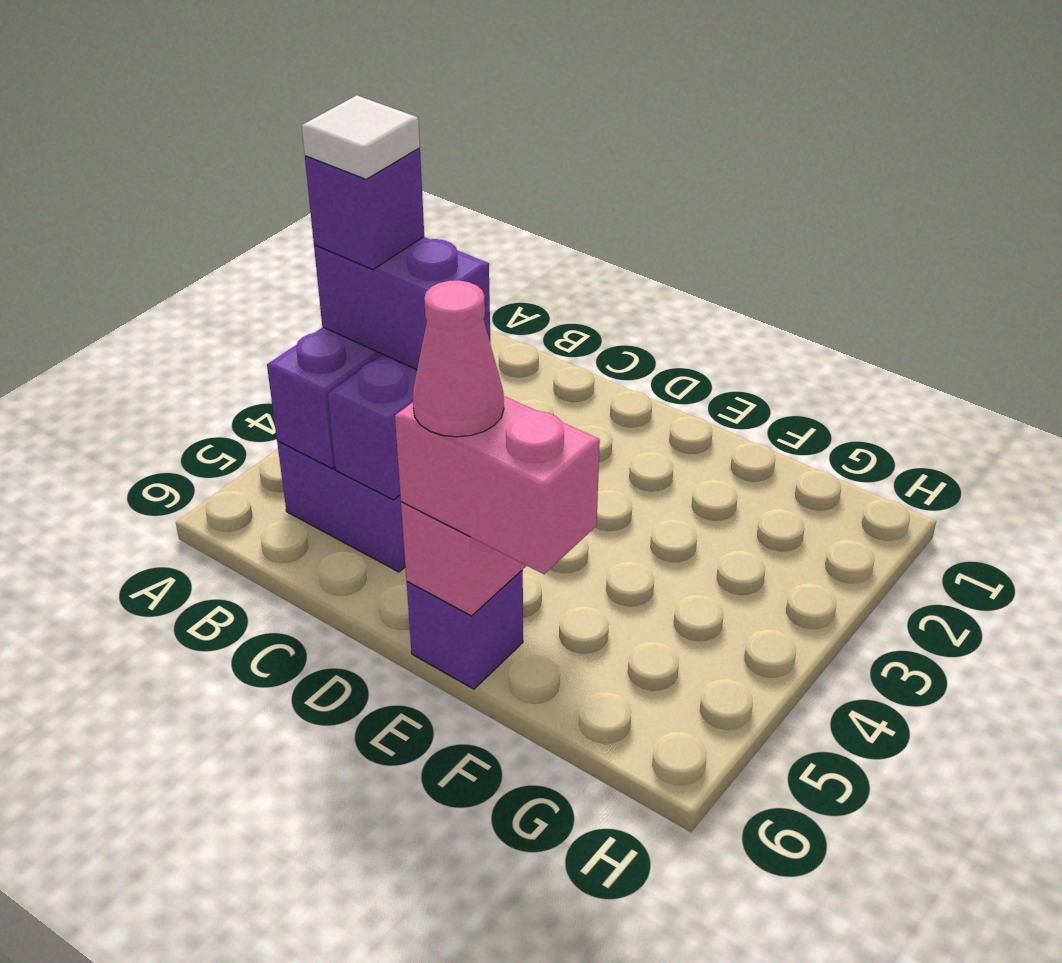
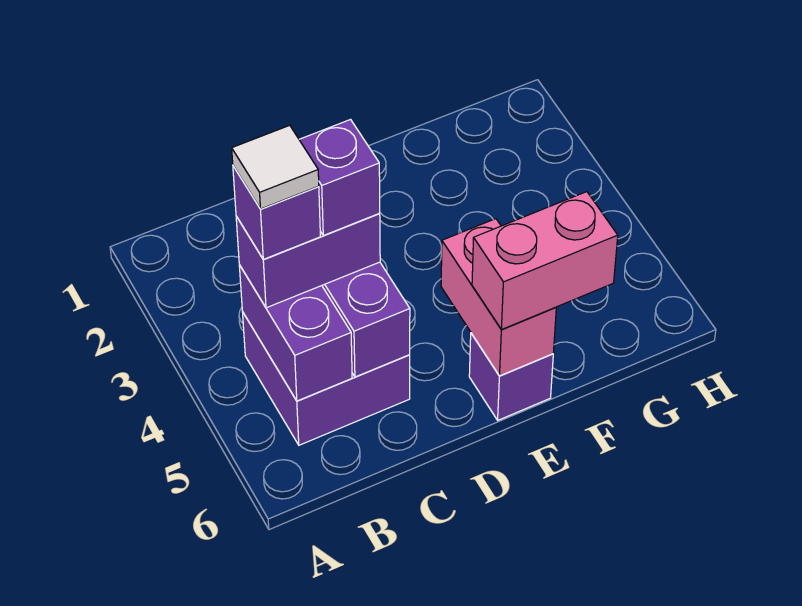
none -> purple brick C4 level 4
pink cone E6 level 4 -> none

